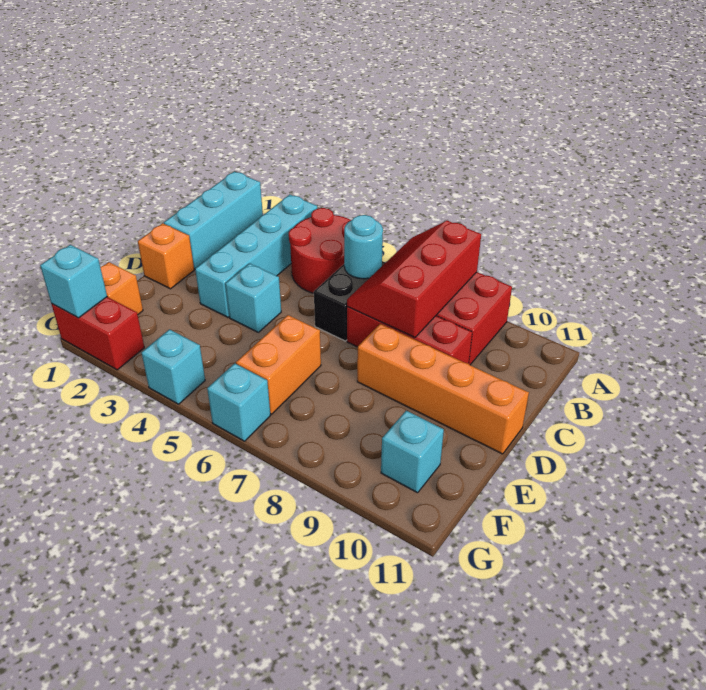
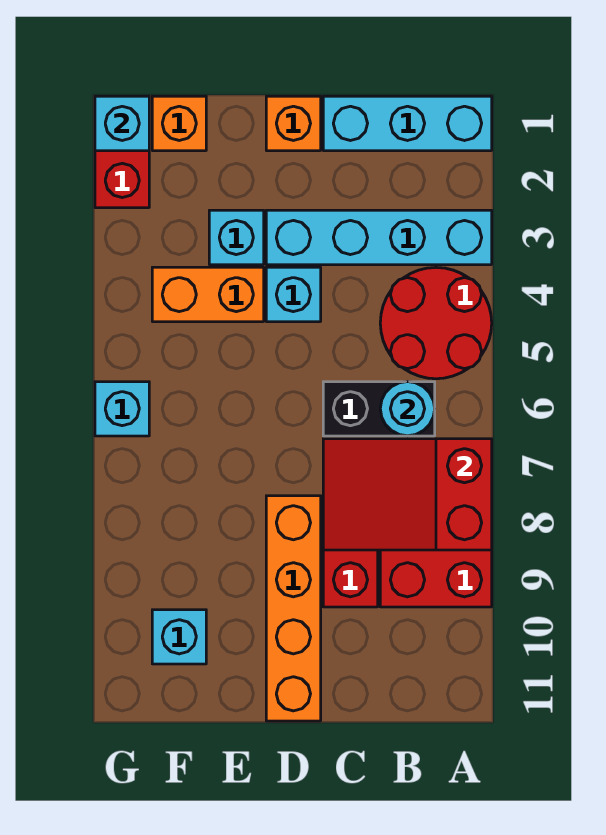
red slope A7:C8 level 2 top 8 -> red slope A7:C8 level 2 top A
orange brick E6:F6 level 1 -> orange brick E4:F4 level 1
cyan brick G4 level 1 -> cyan brick E3 level 1

